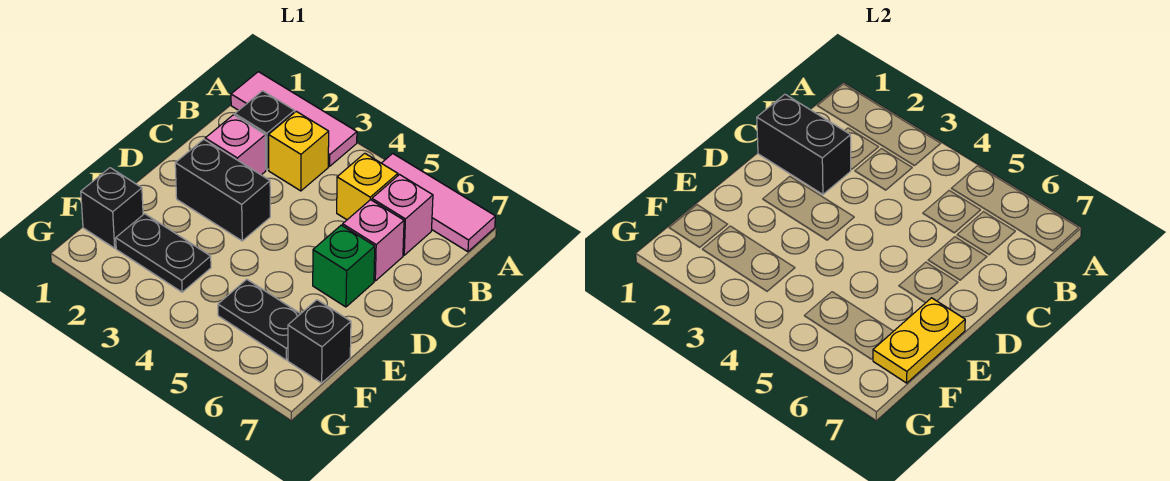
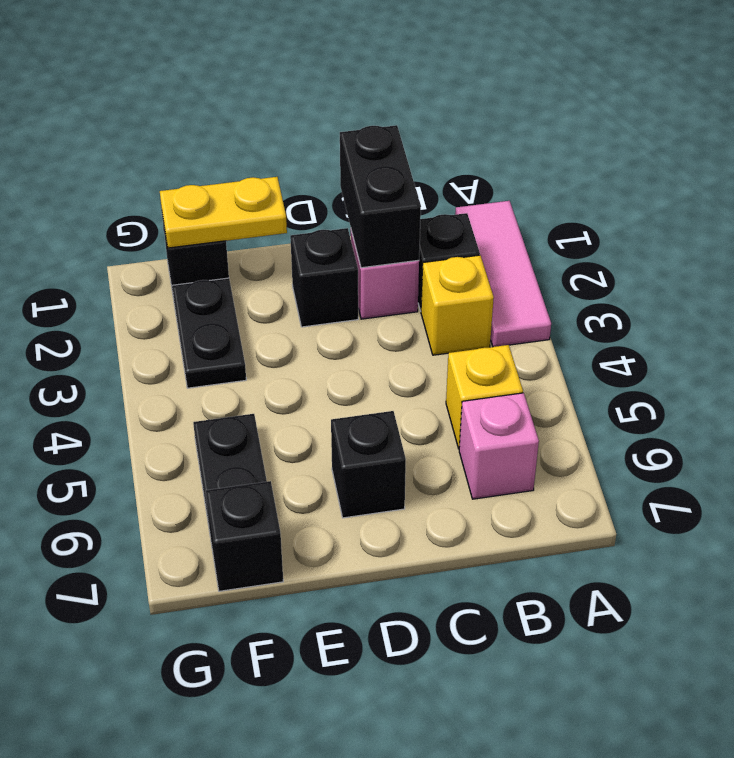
pink tile A5:A7 level 1 -> none
pink brick C6 level 1 -> none
black brick D2:D3 level 1 -> black brick D2 level 1
green brick D6 level 1 -> black brick D6 level 1
yellow plate E7:F7 level 2 -> yellow plate E1:F1 level 2

